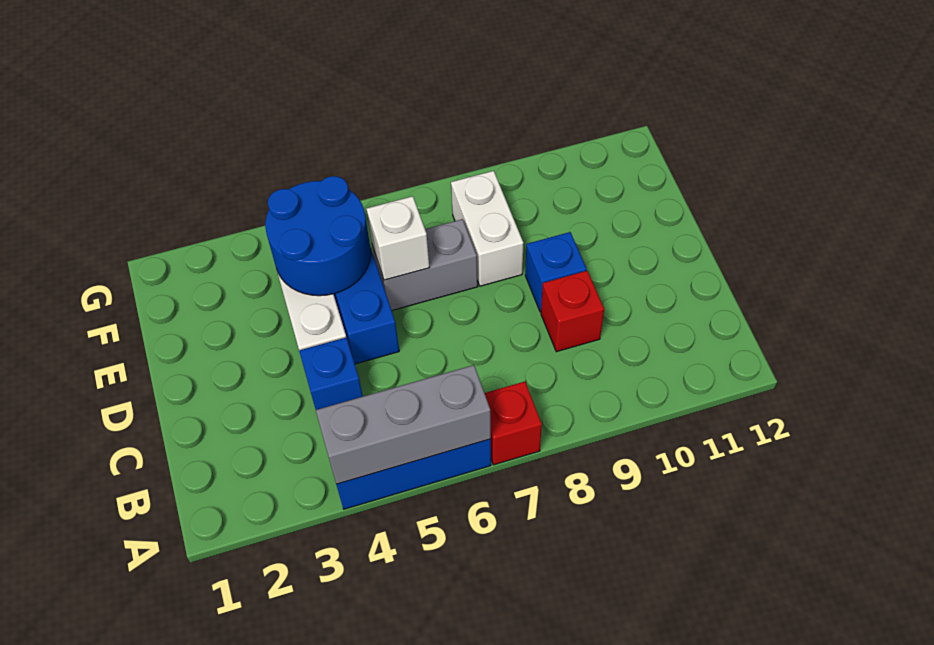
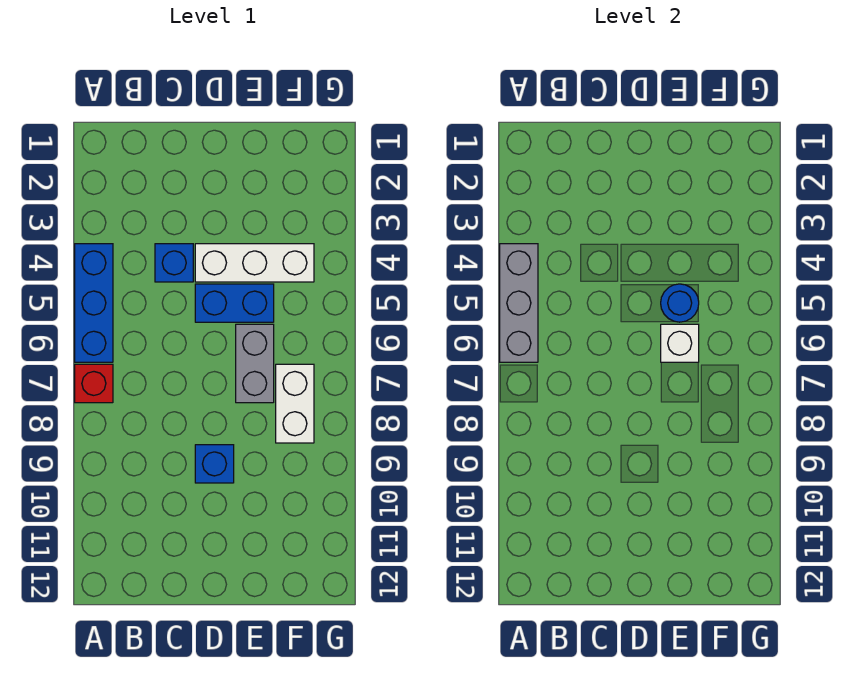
red brick C9 level 1 -> none
blue round brick E4:F5 level 2 -> blue round brick E5 level 2
white brick E8:F8 level 1 -> white brick F7:F8 level 1

